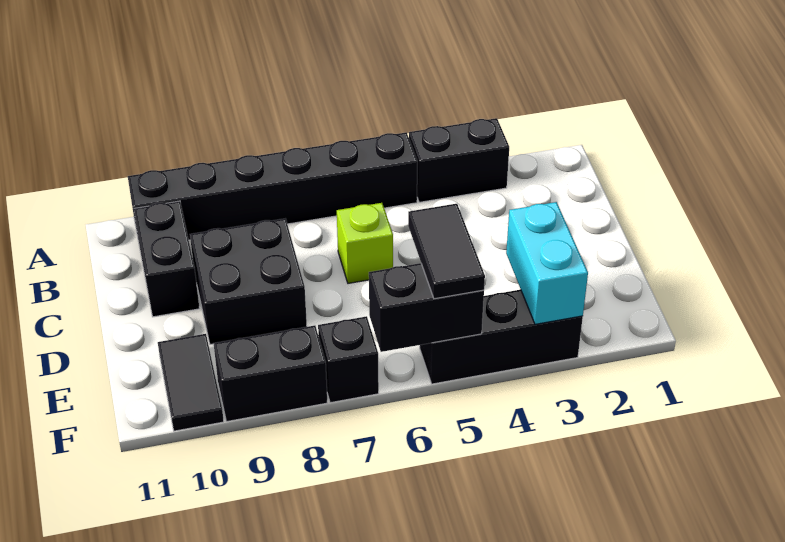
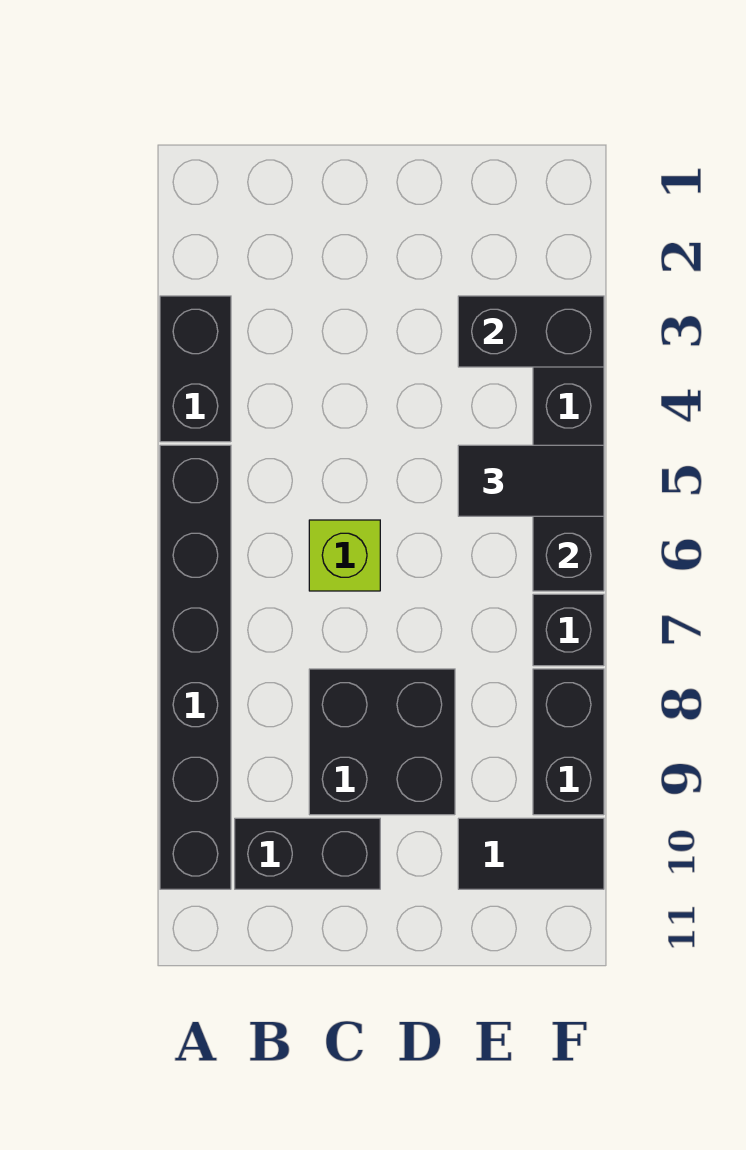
cyan brick E3:F3 level 2 -> black brick E3:F3 level 2

